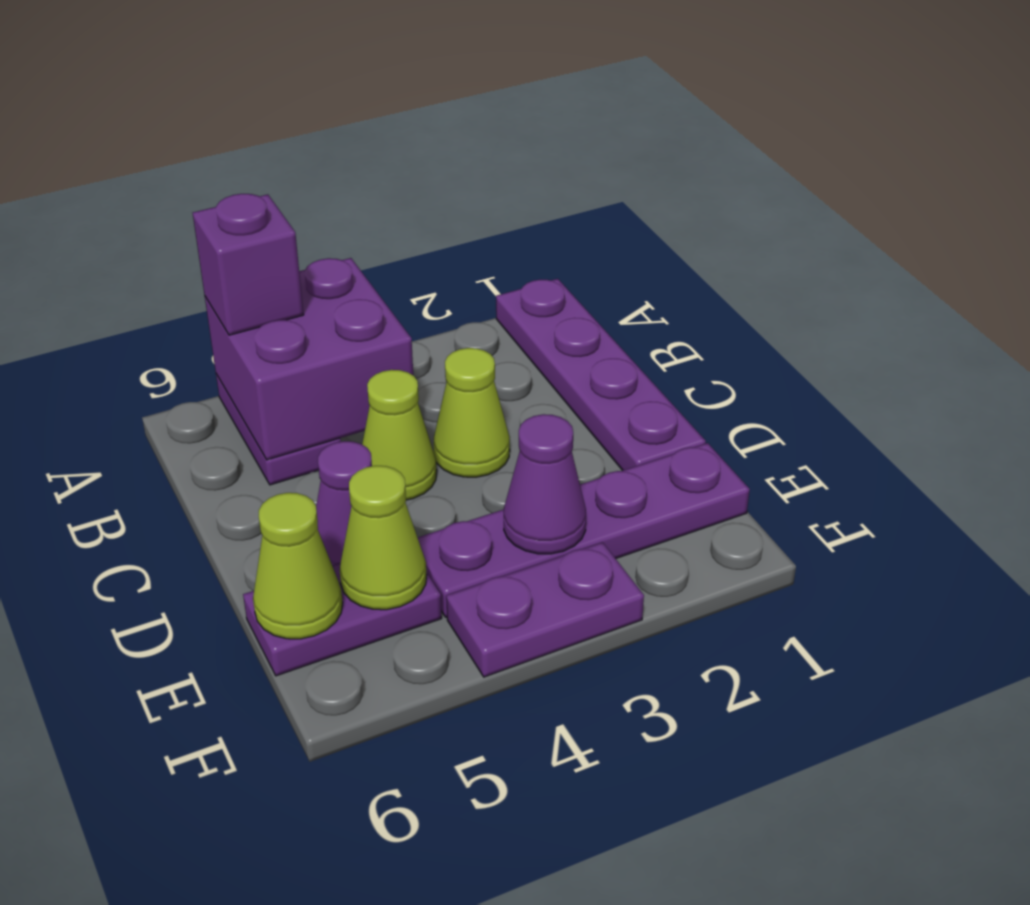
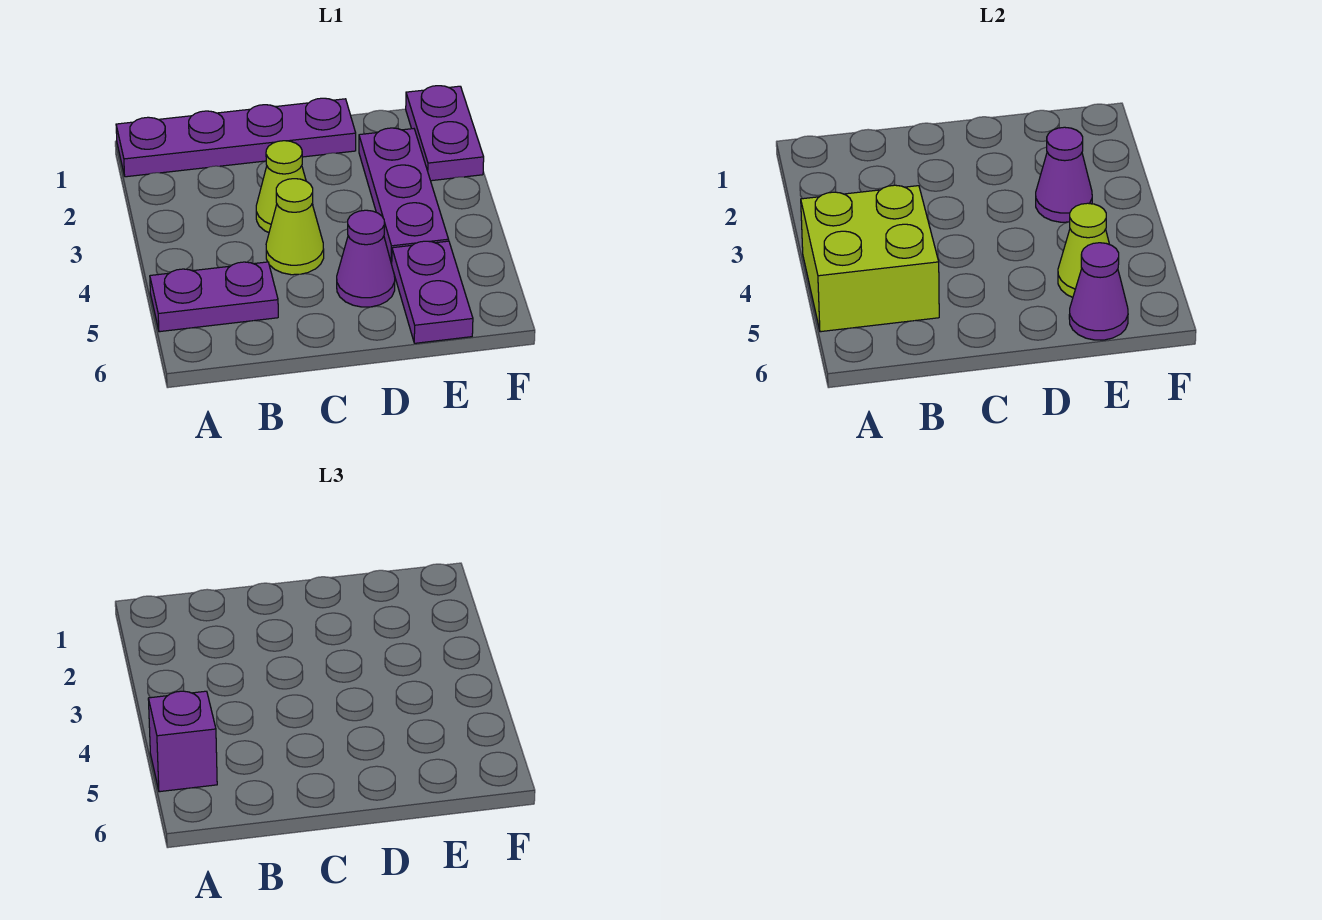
purple brick A4:B5 level 2 -> lime brick A4:B5 level 2
purple plate E1:E4 level 1 -> purple plate E2:E4 level 1
lime cone E6 level 2 -> purple cone E6 level 2
purple plate F3:F4 level 1 -> purple plate F1:F2 level 1

